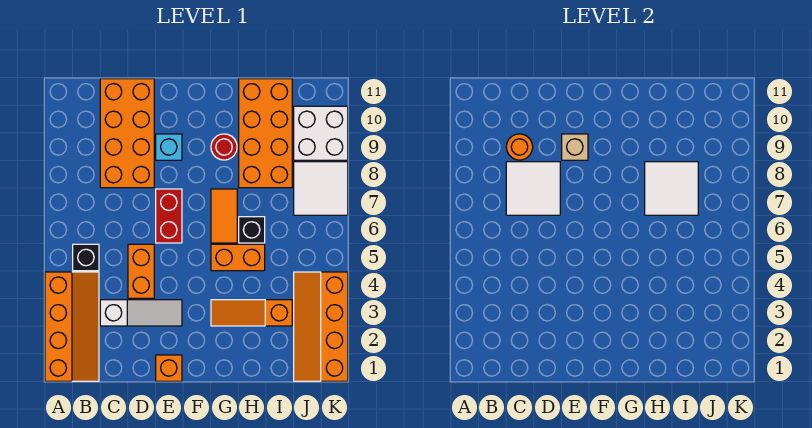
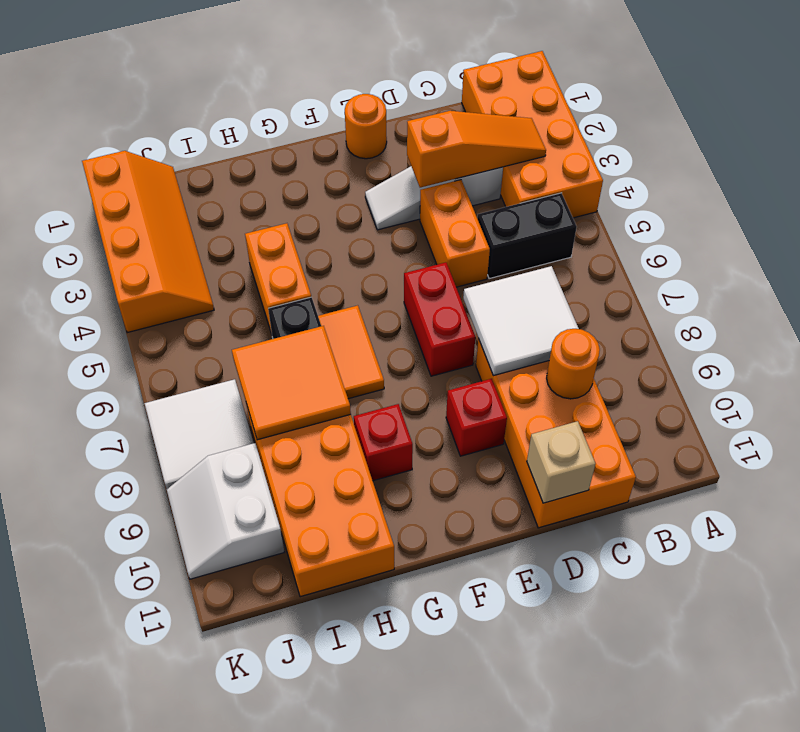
orange slope A1:B4 level 1 top A -> orange brick A1:B4 level 1
black brick B5 level 1 -> black brick B5:C5 level 1
orange brick E1 level 1 -> orange round brick E1 level 1
cyan brick E9 level 1 -> red brick E9 level 1
tan brick E9 level 2 -> tan brick D11 level 2
orange slope G3:I3 level 1 top I -> orange slope B3:D3 level 2 top D
orange brick G5:H5 level 1 -> orange brick H4:H5 level 1
red round brick G9 level 1 -> red brick G9 level 1
white tile H7:I8 level 2 -> orange tile H7:I8 level 2
white brick J9:K10 level 1 -> white slope J9:K10 level 1 top J

